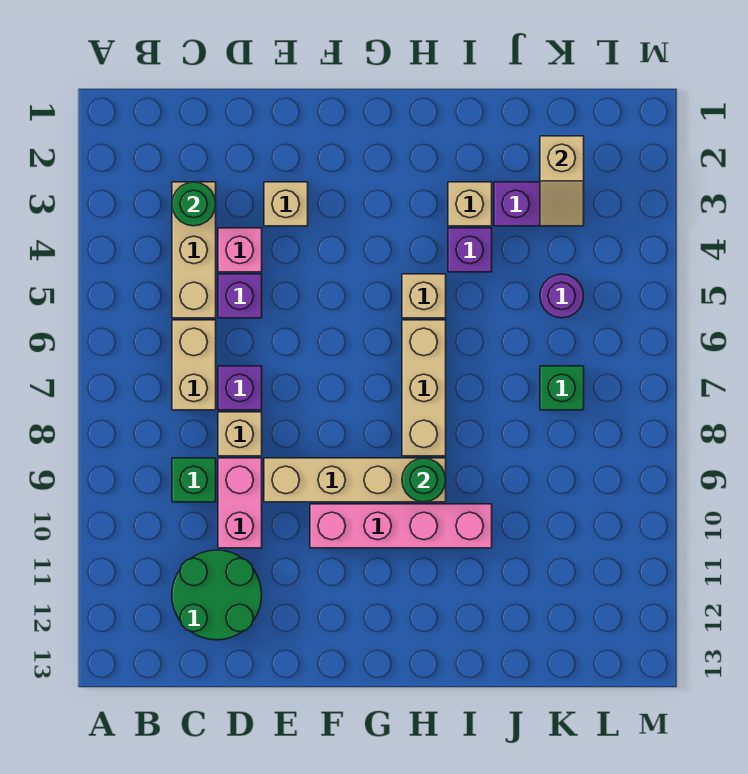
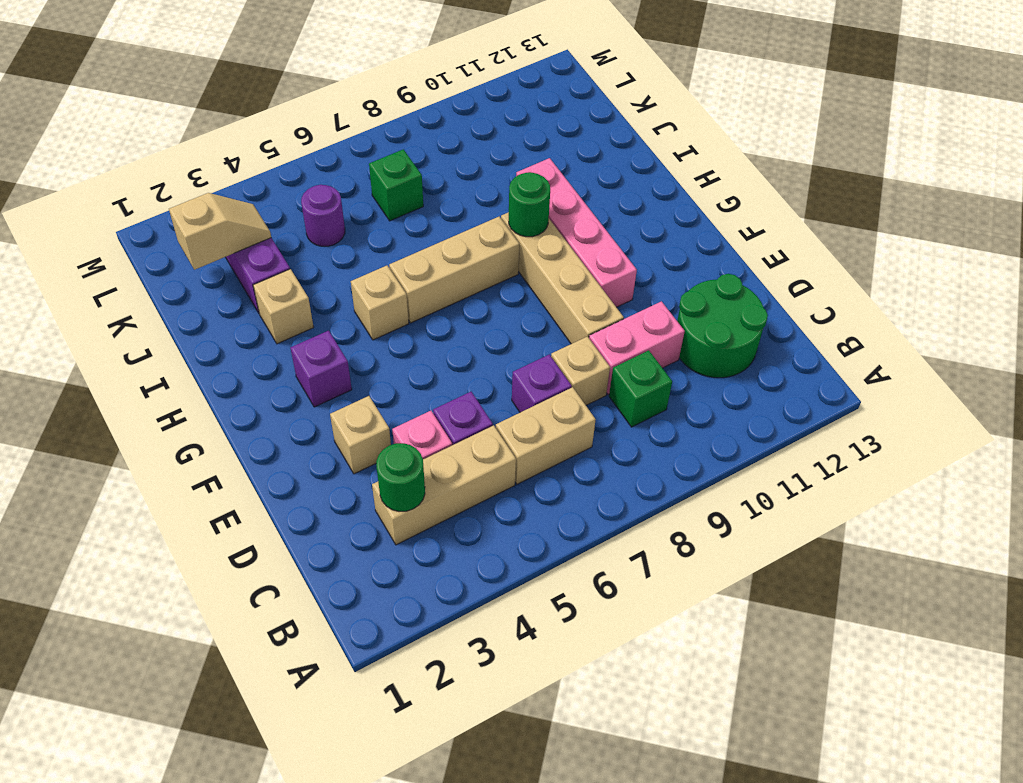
purple brick I4 level 1 -> purple brick G3 level 1

